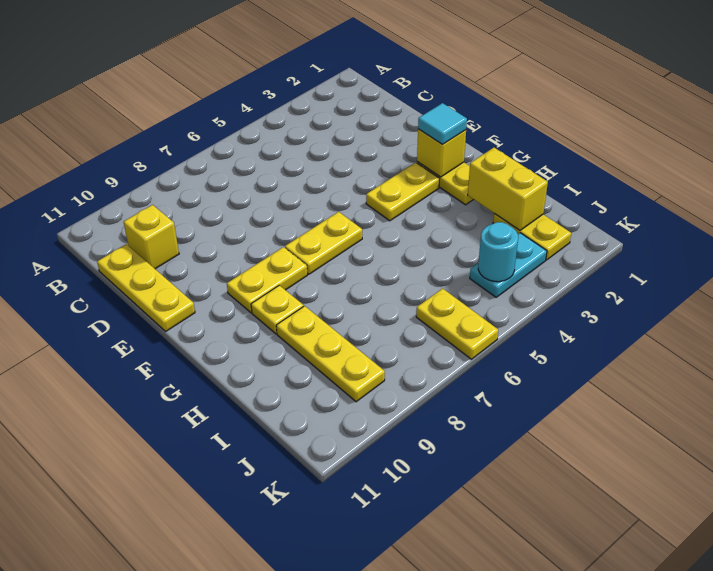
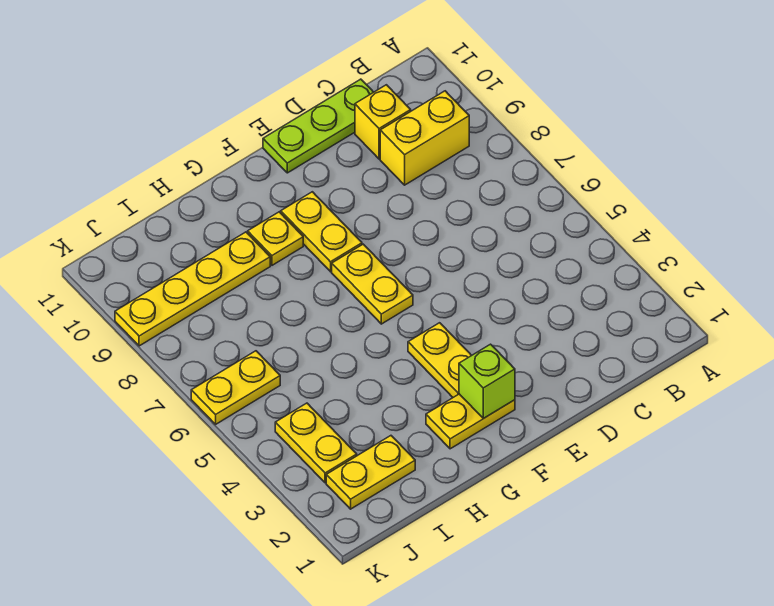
yellow plate C11:E11 level 1 -> lime plate C11:E11 level 1
yellow brick F2 level 2 -> lime brick F2 level 2
cyan tile F2 level 3 -> none
yellow brick H2:I2 level 2 -> yellow brick B9:C9 level 1
yellow plate H9:J9 level 1 -> yellow plate H9:K9 level 1
cyan plate J3:J4 level 1 -> yellow plate J3:J4 level 1
cyan round brick J4 level 2 -> none

